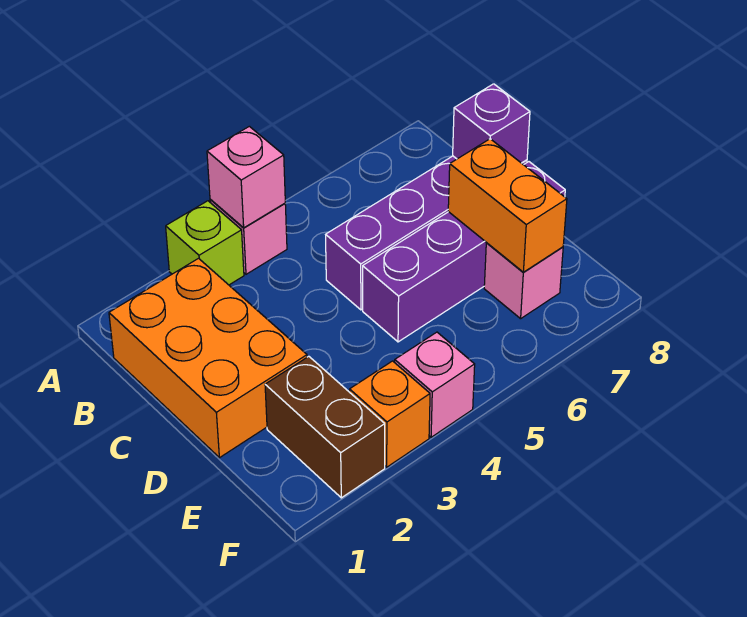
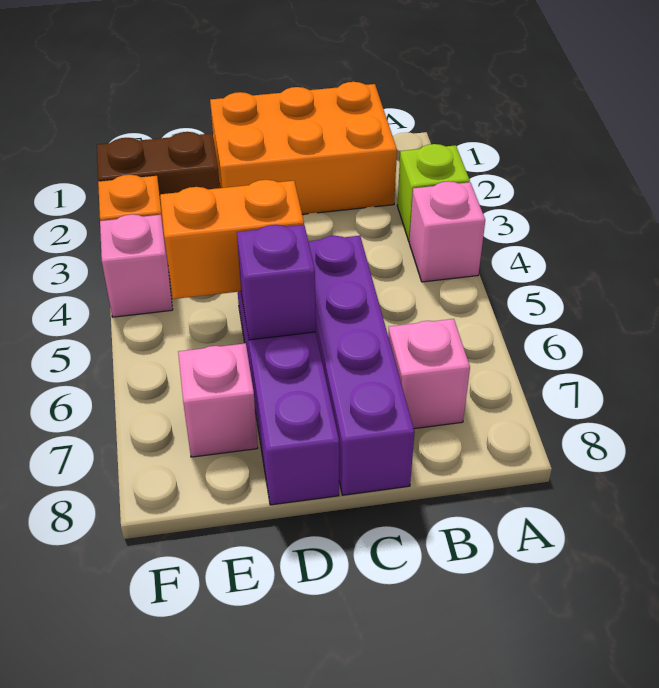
pink brick A4 level 2 -> pink brick B7 level 1
purple brick C8 level 2 -> purple brick D6 level 2
orange brick D7:E7 level 2 -> orange brick D5:E5 level 2

